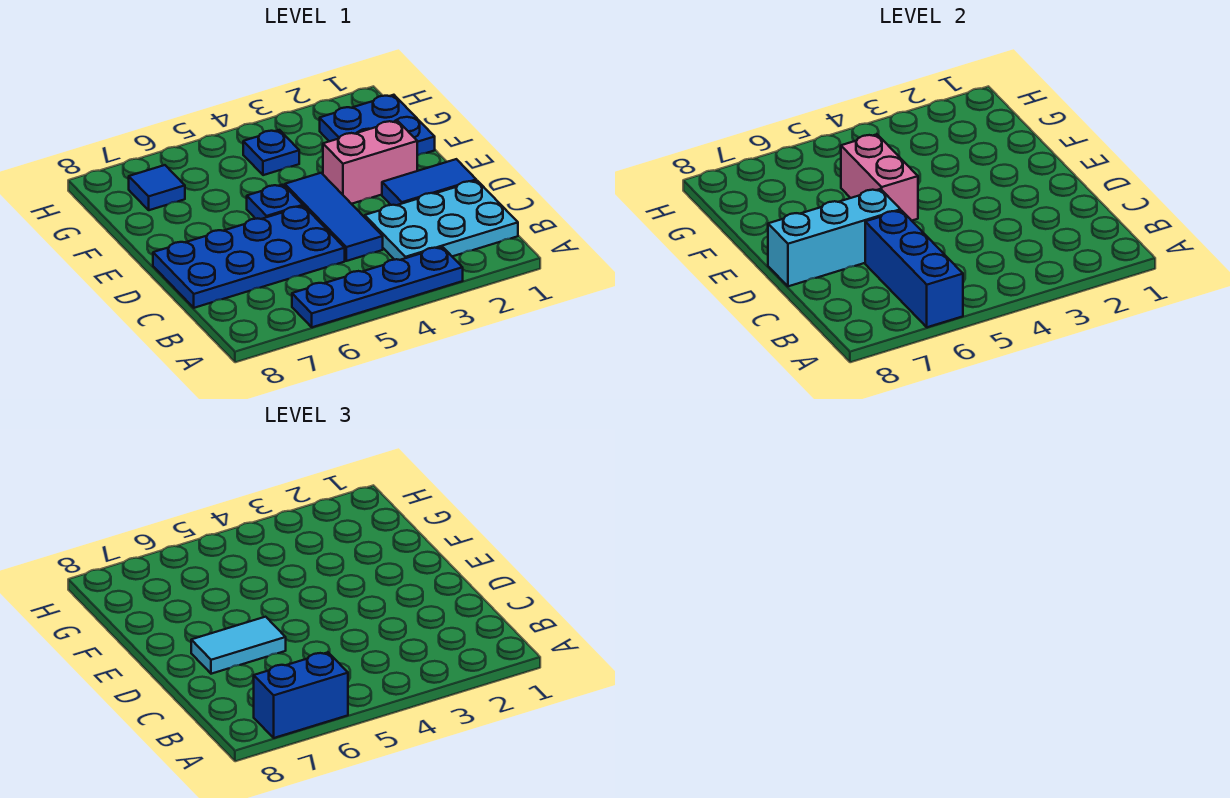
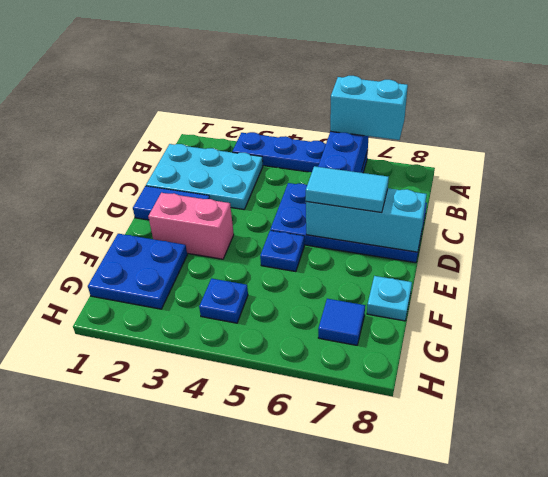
blue brick A6:A7 level 3 -> cyan brick A6:A7 level 3
blue tile C4:E4 level 1 -> none
pink brick E5:F5 level 2 -> none
none -> cyan plate F8 level 1

